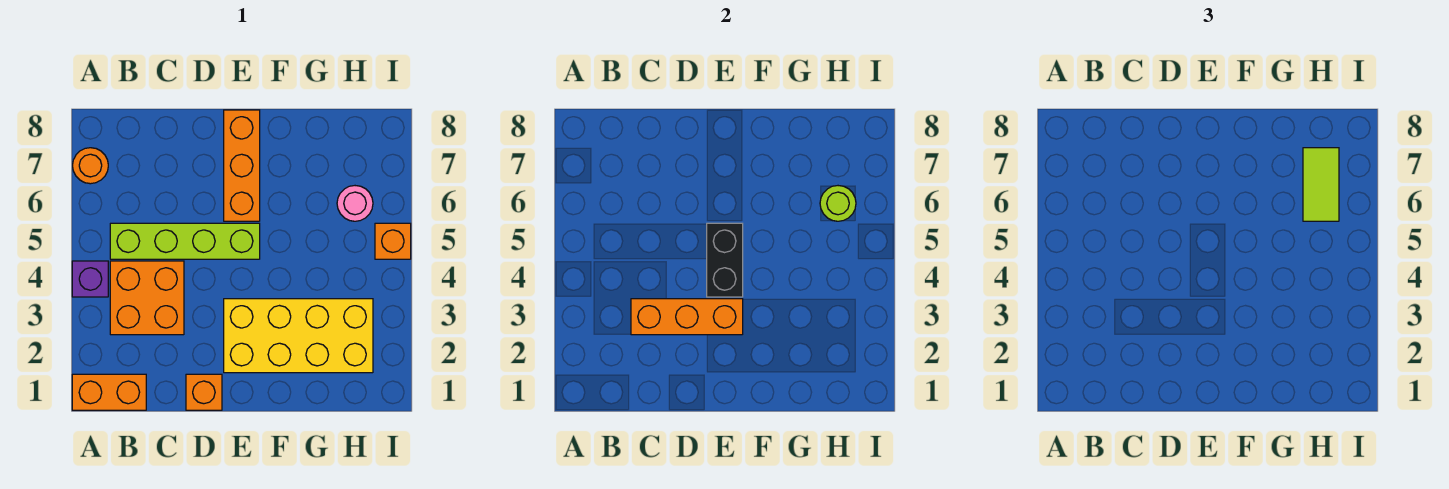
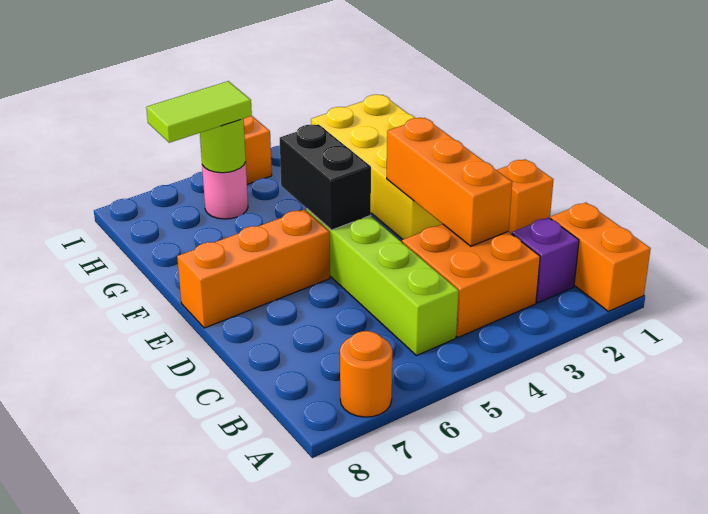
purple brick A4 level 1 -> purple brick B2 level 1
black brick E4:E5 level 2 -> black brick E5:F5 level 2

